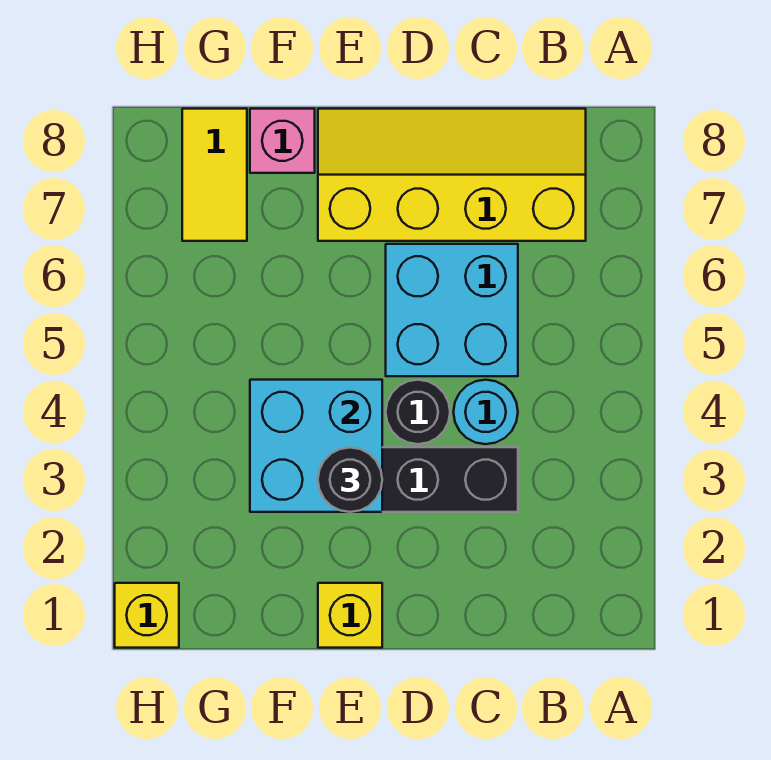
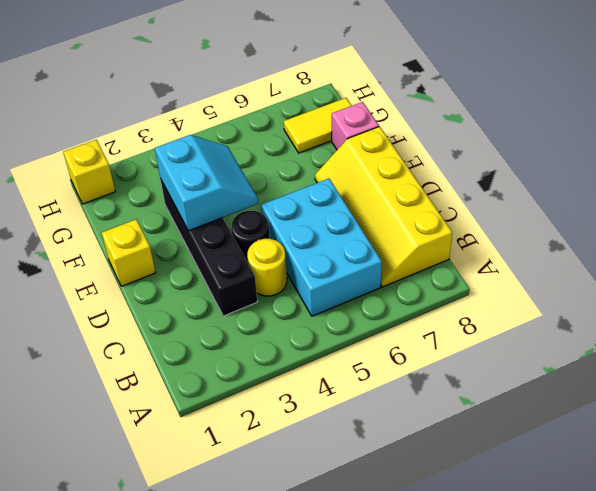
yellow slope B7:E8 level 1 top 7 -> yellow slope B7:E8 level 1 top 8
cyan round brick C4 level 1 -> yellow round brick C4 level 1
cyan brick C5:D6 level 1 -> cyan brick B5:D6 level 1
cyan brick E3:F4 level 2 -> cyan slope E3:F4 level 2 top 3
black round brick E3 level 3 -> none

